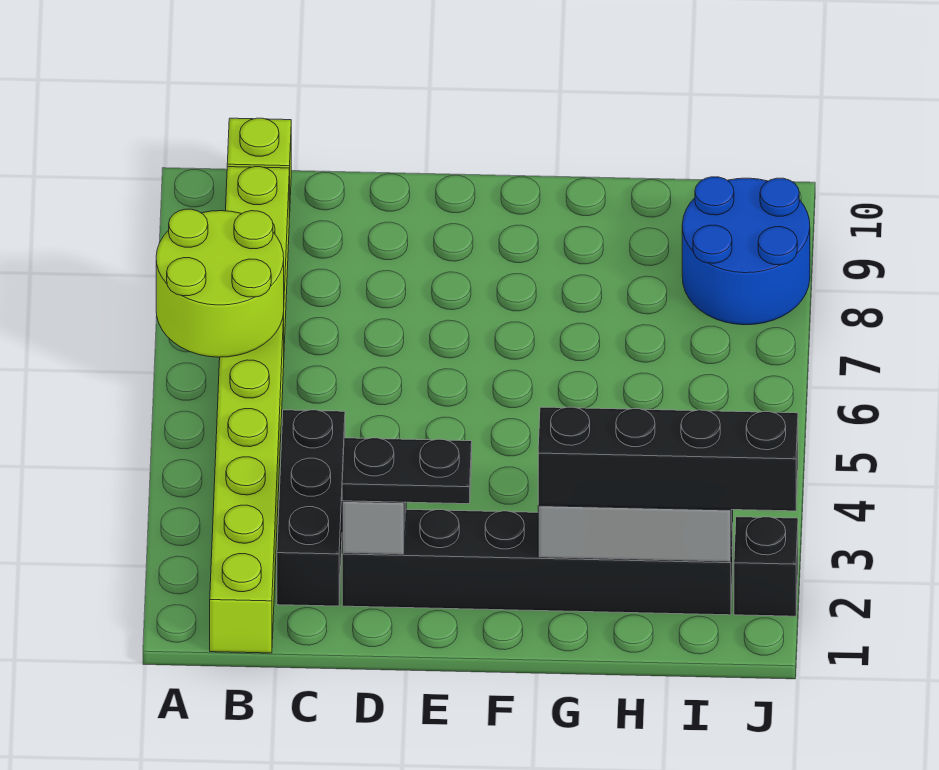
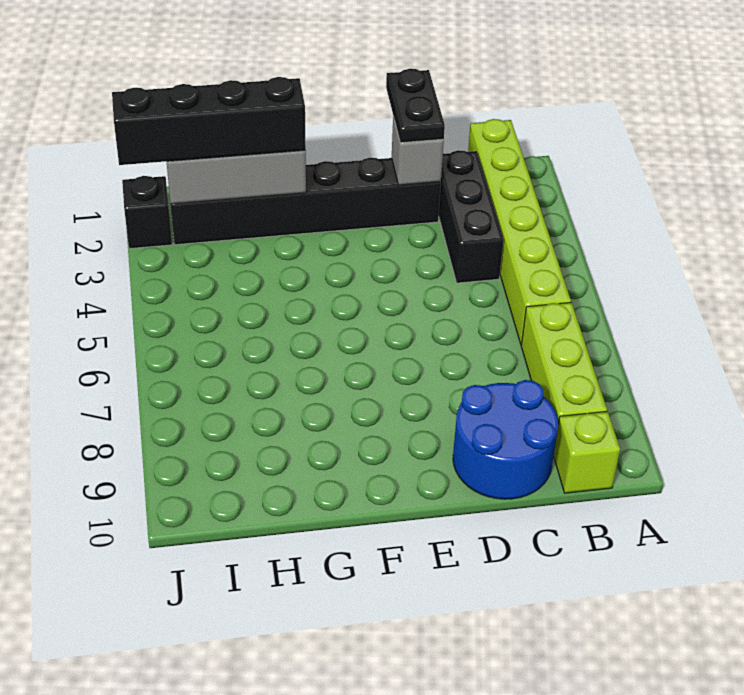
lime round brick A6:B7 level 2 -> none
black plate D2:E2 level 3 -> black plate D1:D2 level 3
blue round brick I8:J9 level 1 -> blue round brick C9:D10 level 1

